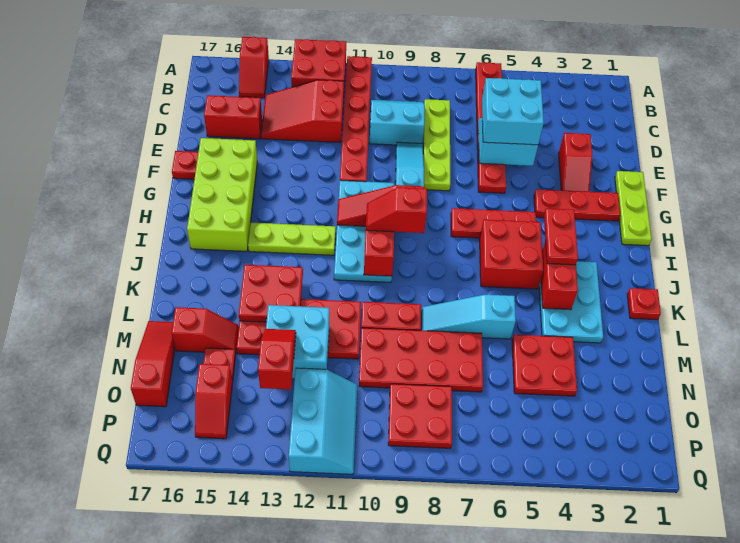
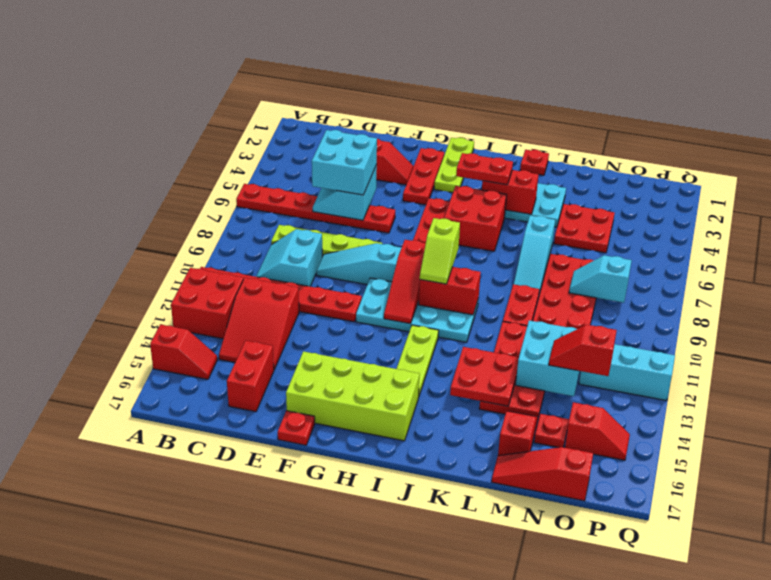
lime plate F1:H1 level 1 -> lime plate H1:H3 level 1
red slope I9:I10 level 3 top 9 -> lime slope I9:I10 level 3 top 9
none -> cyan slope N8:O8 level 2 top O
red plate O8:P9 level 1 -> none

